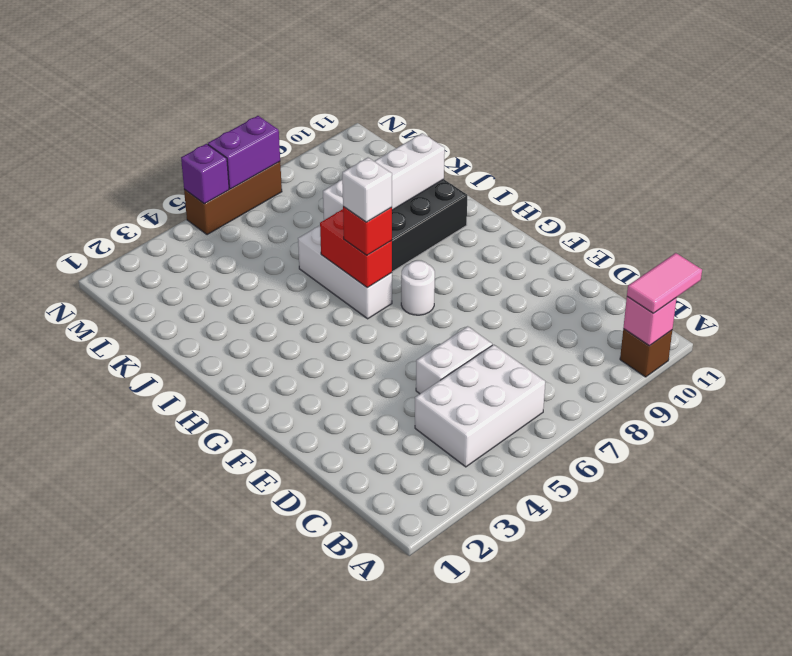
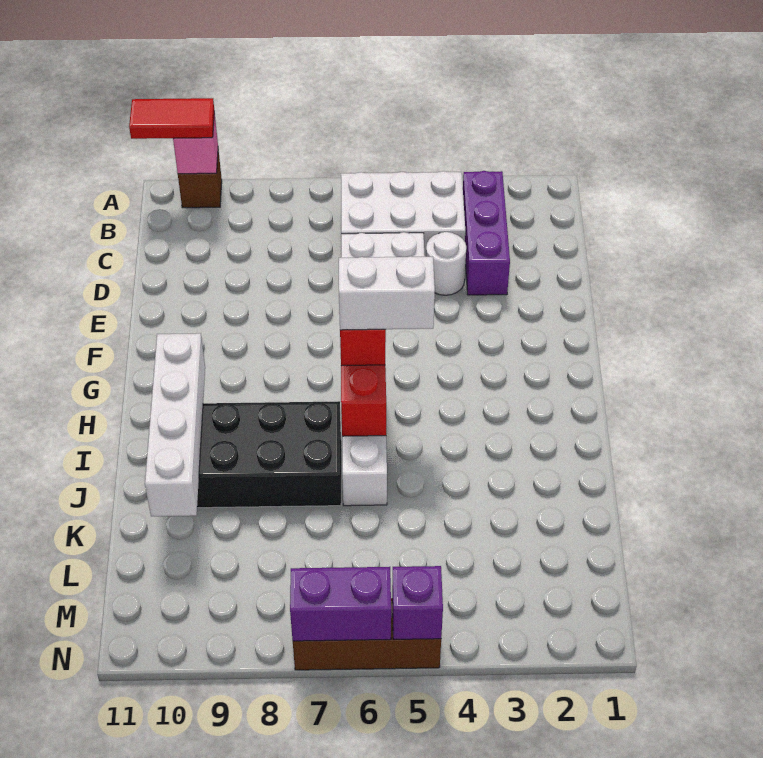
pink tile A10:A11 level 3 -> red tile A10:A11 level 3
none -> purple brick B3:D3 level 1
white round brick G7 level 1 -> white round brick D4 level 1
white brick H6 level 4 -> white brick H5:H6 level 4
white brick J7:J10 level 2 -> white brick H10:K10 level 2

